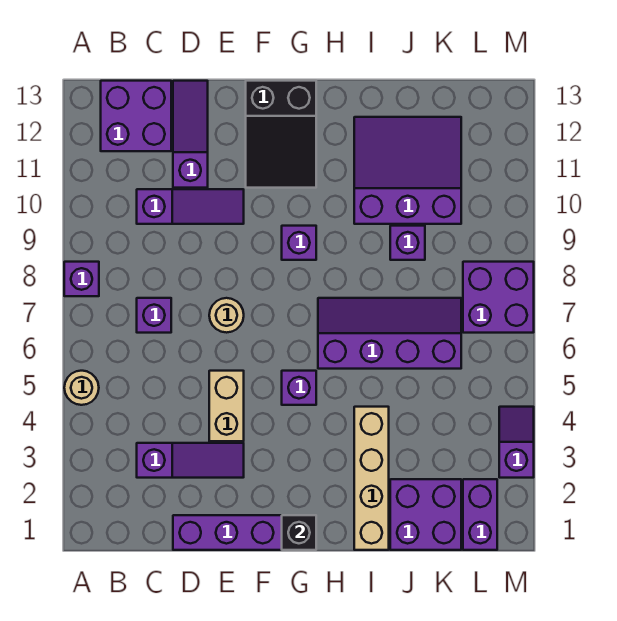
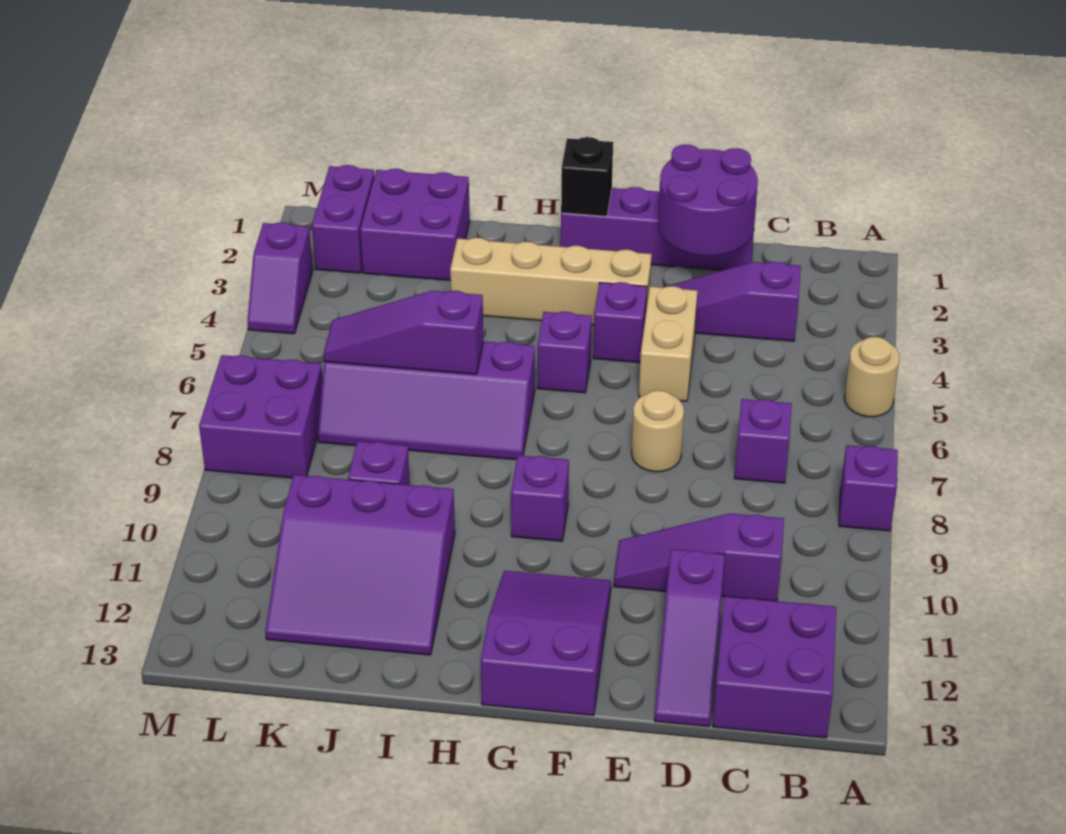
none -> purple round brick D1:E2 level 2
none -> purple brick F4 level 1
black slope F11:G13 level 1 top 13 -> purple slope F11:G13 level 1 top 13
tan brick I1:I4 level 1 -> tan brick F3:I3 level 1
none -> purple slope I6:K6 level 2 top I

